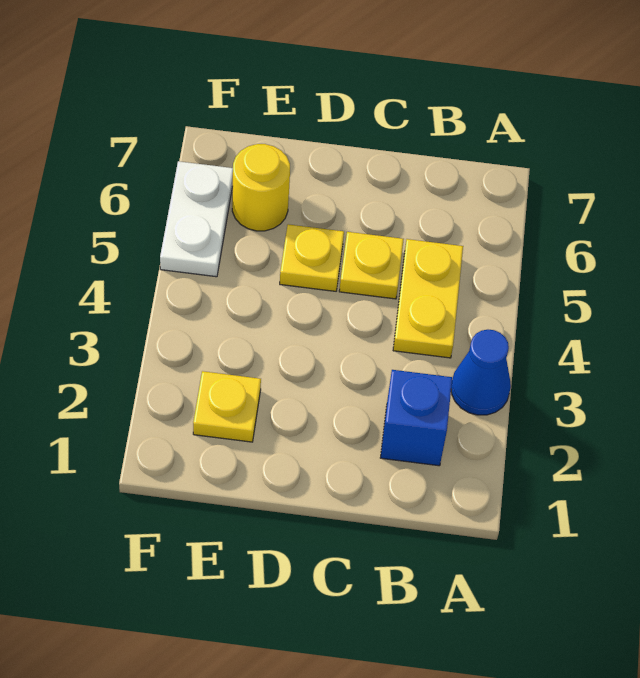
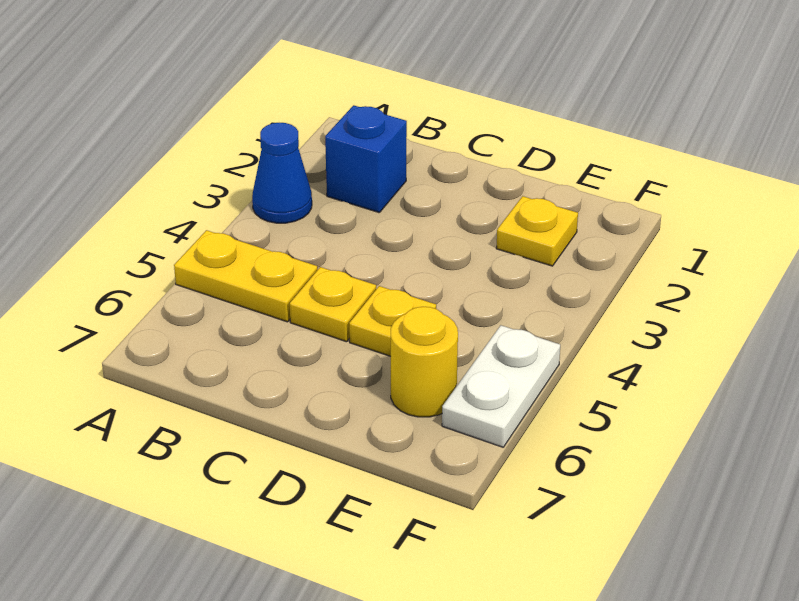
yellow plate B4:B5 level 1 -> yellow plate A5:B5 level 1

